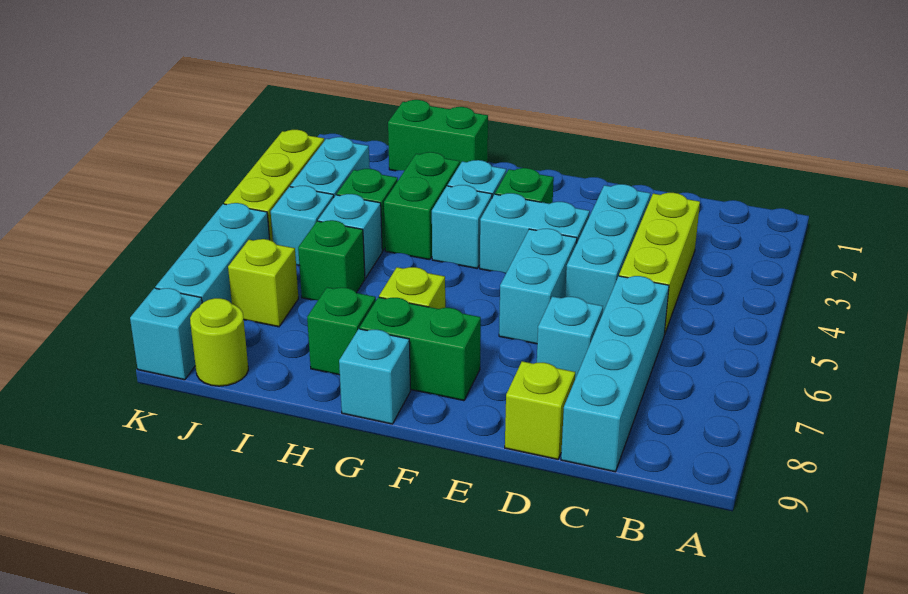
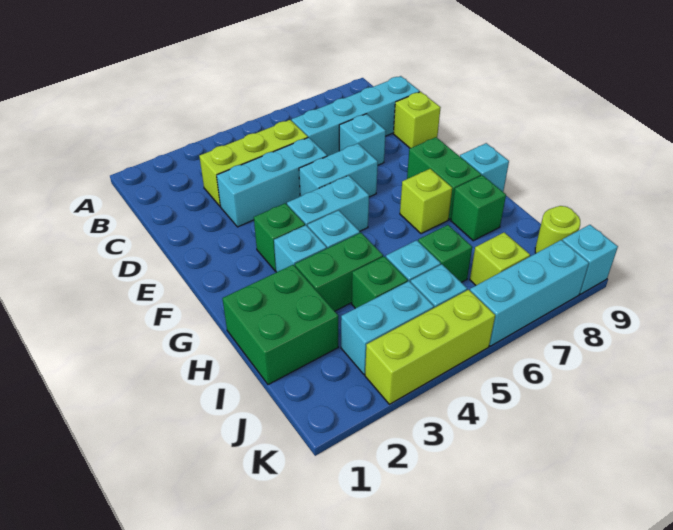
cyan brick E4:F4 level 1 -> cyan brick F4:F5 level 1
green brick H1:I1 level 1 -> green brick H1:I2 level 1

